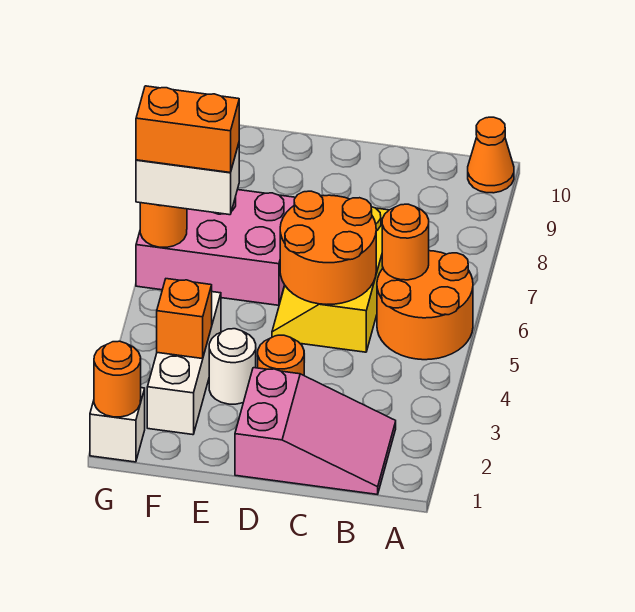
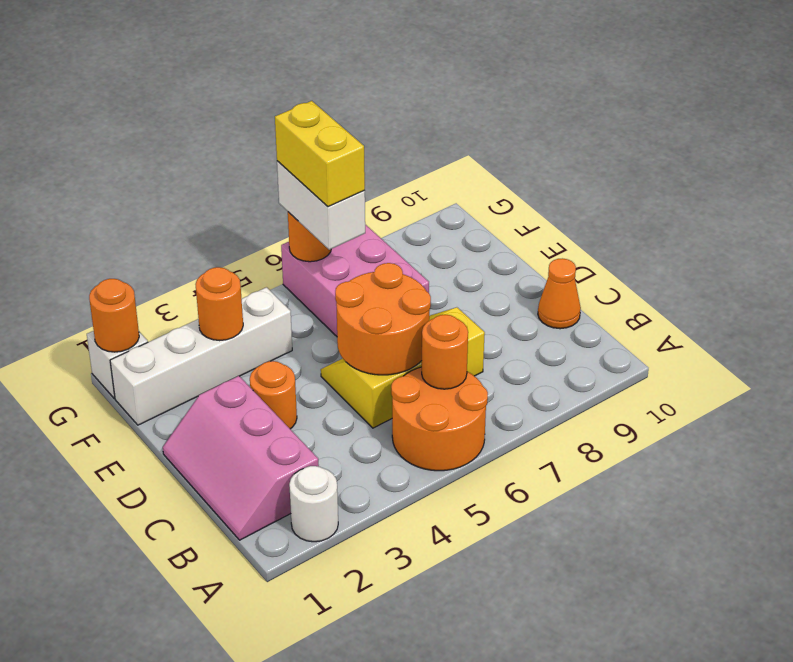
orange cone A10 level 1 -> orange cone C10 level 1
pink slope B1:D2 level 1 top D -> pink slope B1:D2 level 1 top 2
white round brick E3 level 1 -> white round brick A2 level 1
white brick F2:F4 level 1 -> white brick F1:F4 level 1
orange brick F3 level 2 -> orange round brick F3 level 2
orange brick F6:G6 level 4 -> yellow brick F6:G6 level 4

